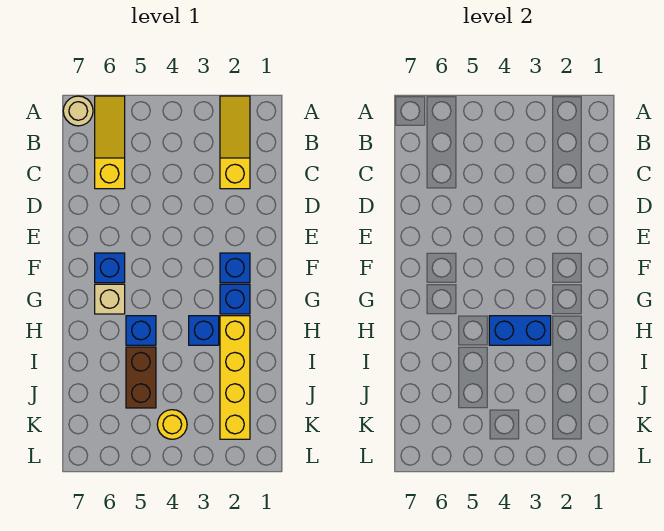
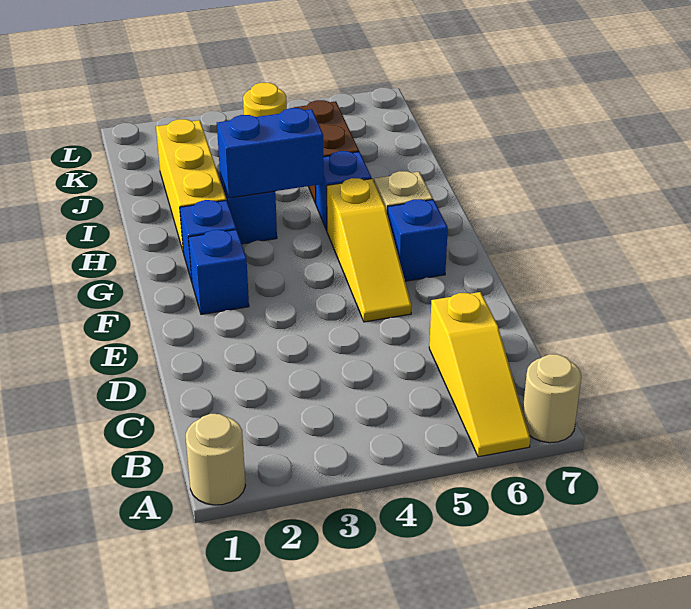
none -> tan round brick A1 level 1
yellow slope A2:C2 level 1 top C -> yellow slope E5:G5 level 1 top G
yellow brick H2:K2 level 1 -> yellow brick H2:J2 level 1

